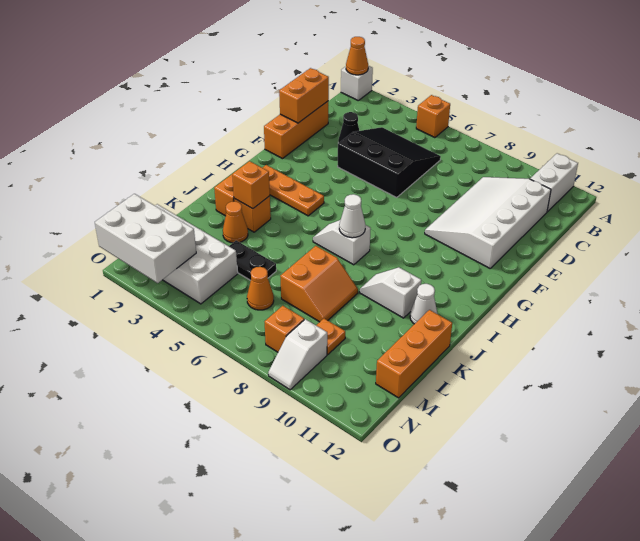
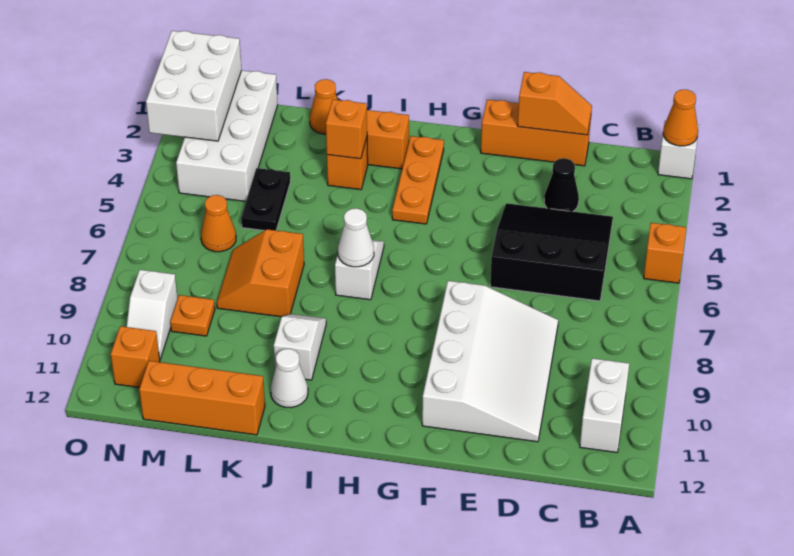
white brick A11:B11 level 1 -> white brick B10:B11 level 1
black slope C4:E6 level 1 top E -> black slope C4:E6 level 1 top 6
white slope C9:F11 level 1 top 11 -> white slope D8:F11 level 1 top F
orange brick D1:E1 level 2 -> orange slope D1:E1 level 2 top E
orange cone K3 level 1 -> orange cone K1 level 1
orange slope K7:L8 level 1 top 7 -> orange slope K7:L8 level 1 top K
orange brick N8 level 1 -> orange brick N11 level 1
white slope N9:O9 level 1 top N -> white slope N9:N10 level 1 top 9

